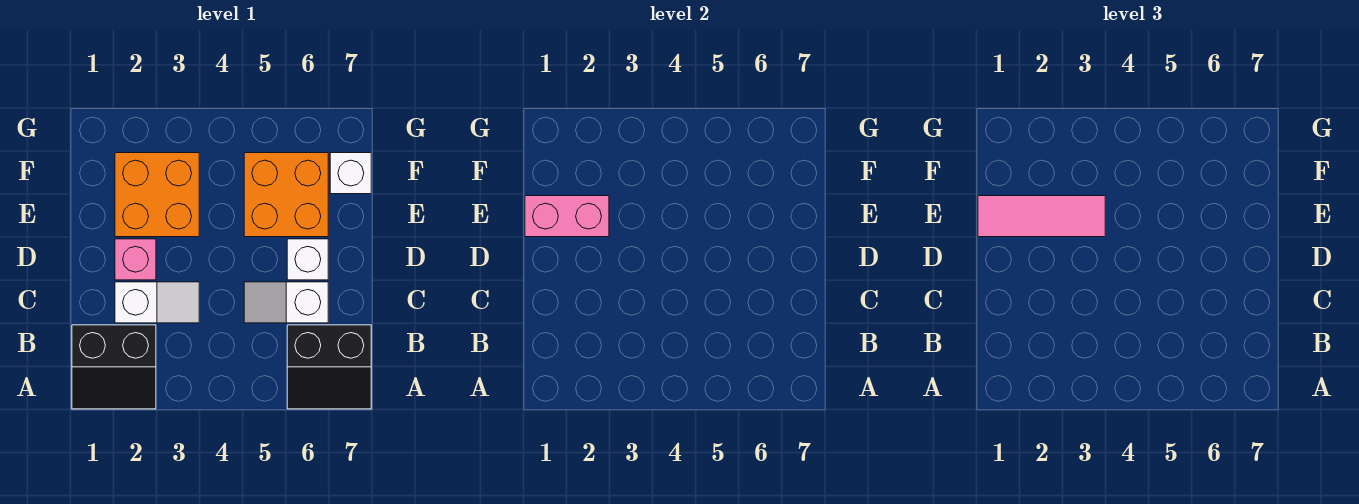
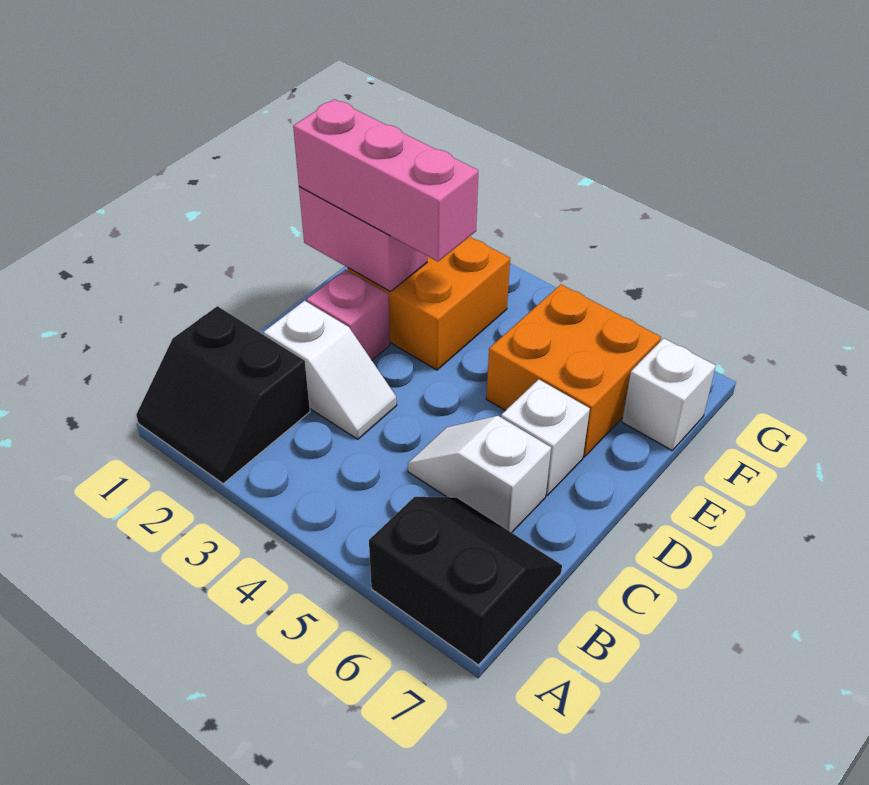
black slope A6:B7 level 1 top B -> black slope A6:B7 level 1 top A
pink tile E1:E3 level 3 -> pink brick E1:E3 level 3

